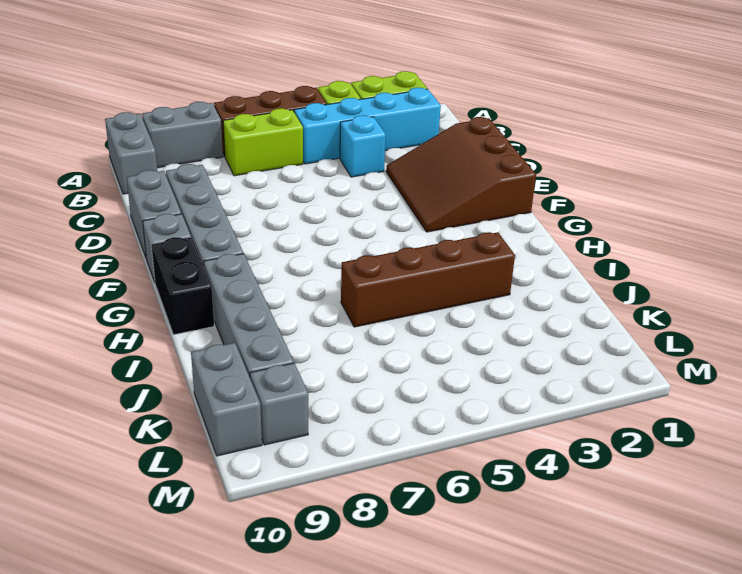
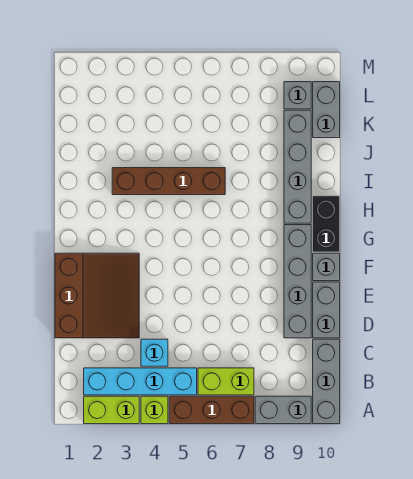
grey brick A10:B10 level 1 -> grey brick A10:C10 level 1

